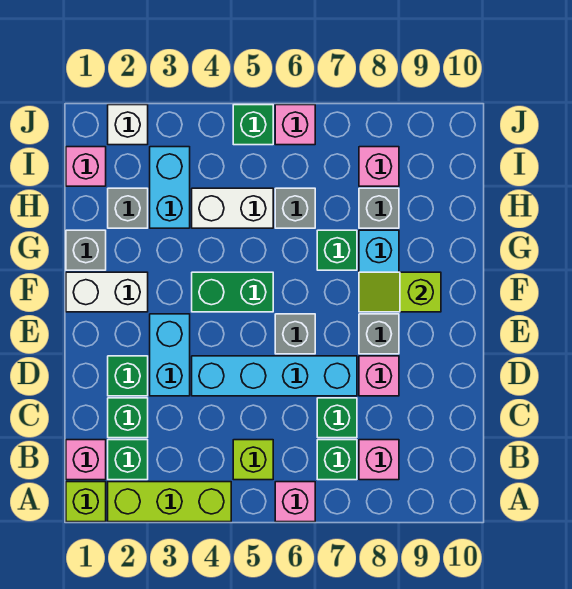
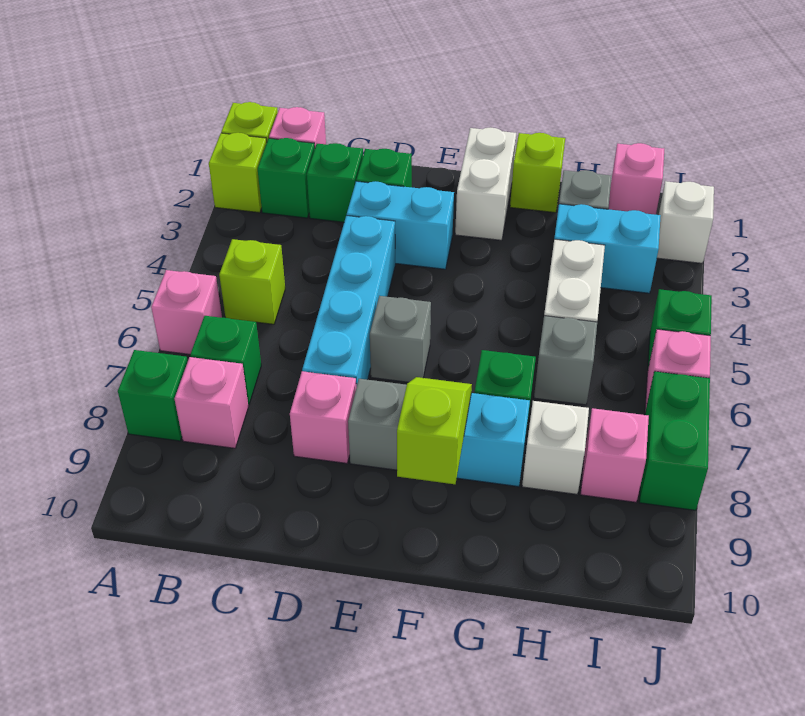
lime brick A2:A4 level 1 -> lime brick A2 level 1
green brick C7 level 1 -> green brick A8 level 1
green brick F4:F5 level 1 -> green brick J7:J8 level 1
grey brick G1 level 1 -> lime brick G1 level 1
grey brick H8 level 1 -> white brick H8 level 1

